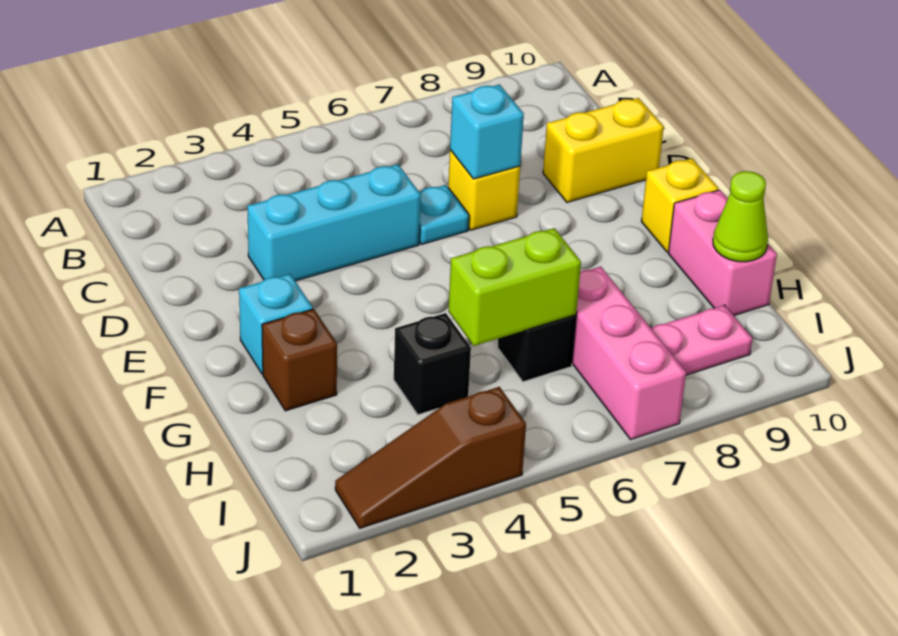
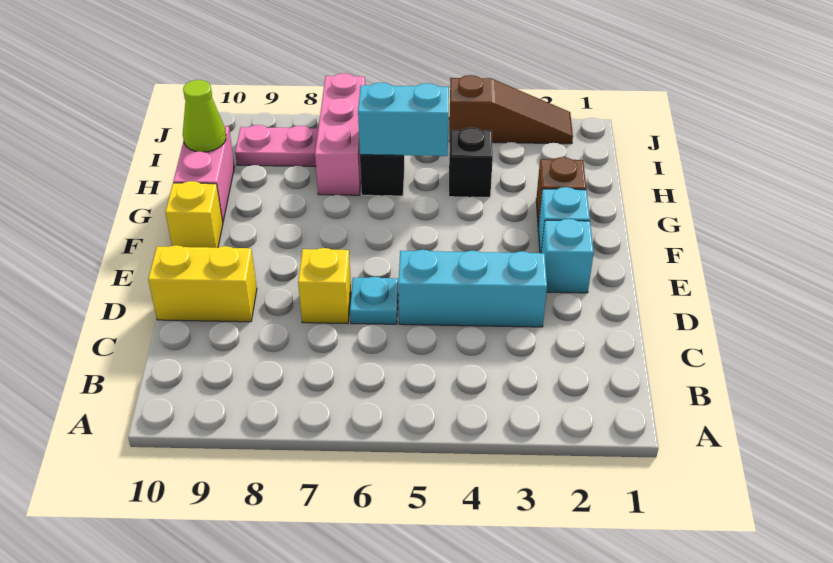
cyan brick D7 level 2 -> cyan brick E2 level 1
lime brick H5:H6 level 2 -> cyan brick H5:H6 level 2

